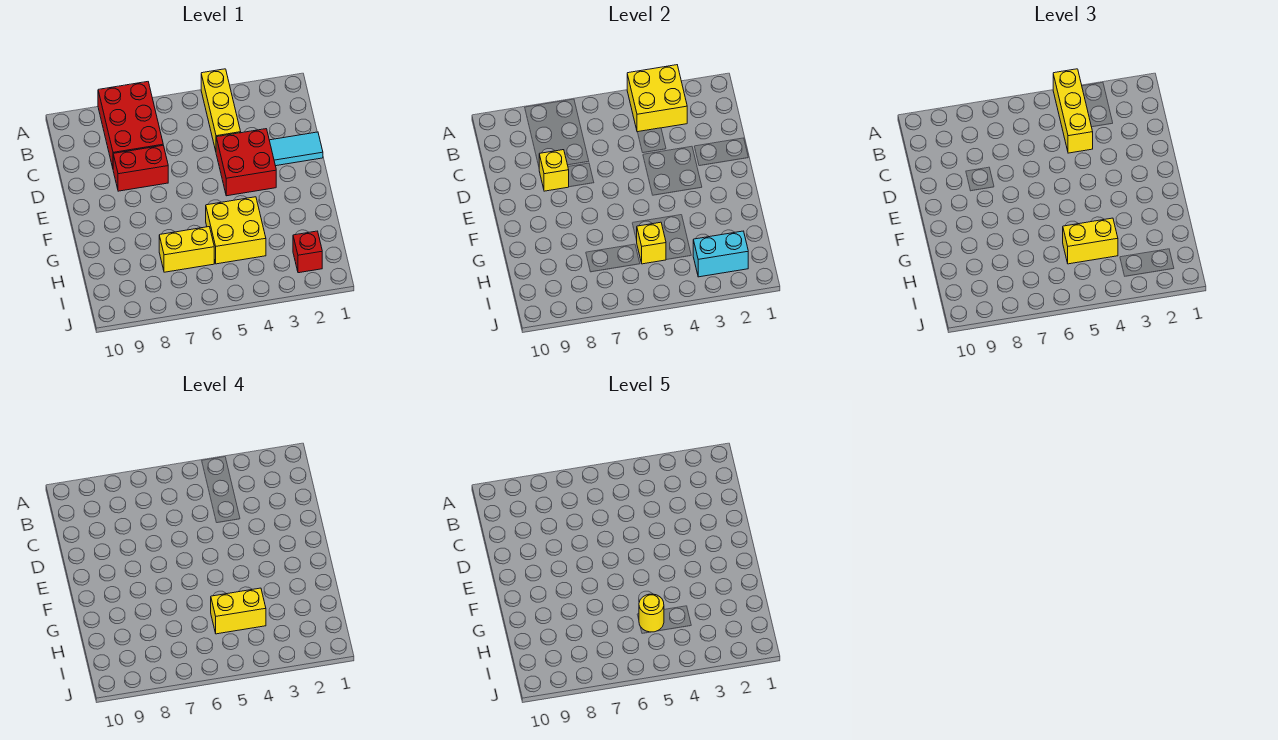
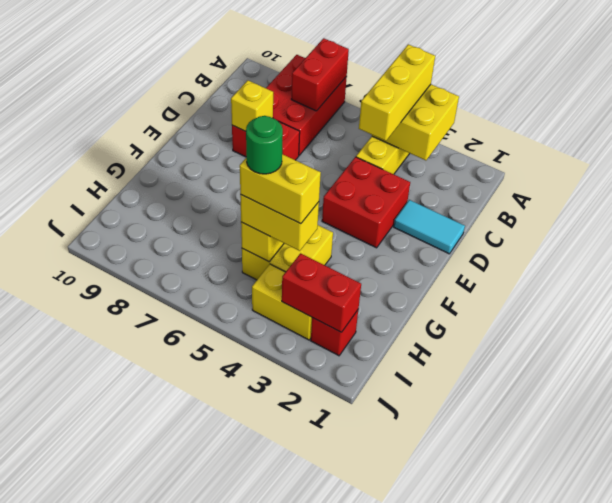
none -> red brick A7:B7 level 2
yellow round brick H5 level 5 -> green round brick H5 level 5
yellow brick H6:H7 level 1 -> yellow brick I3:I4 level 1
cyan brick I2:I3 level 2 -> red brick I2:I3 level 2

